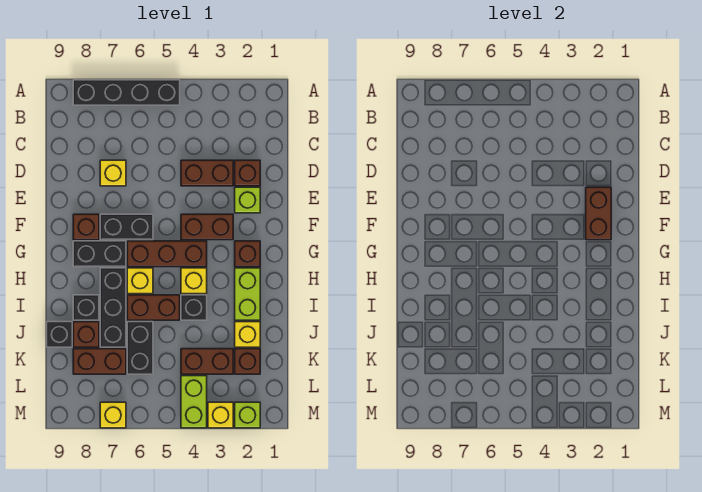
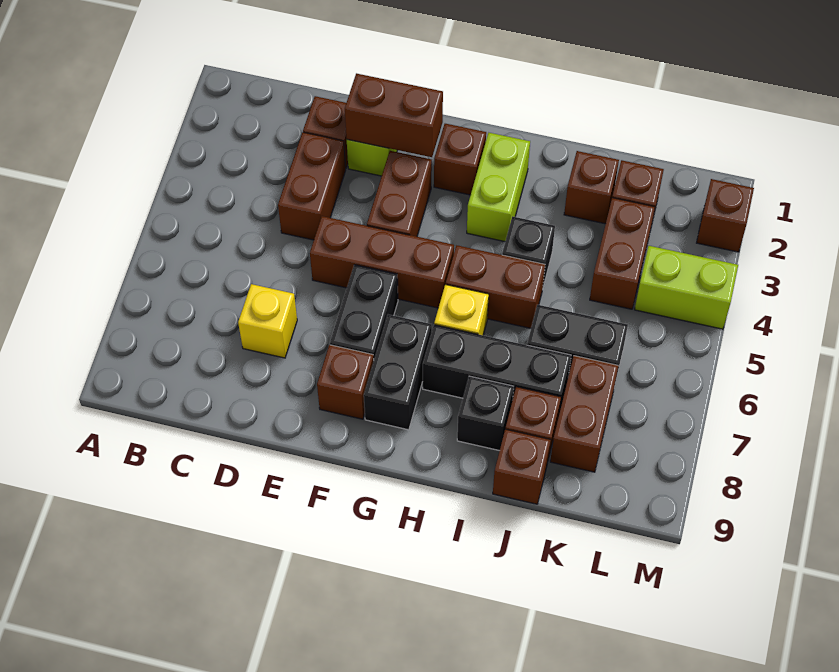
black brick A5:A8 level 1 -> none
brown brick G4:G6 level 1 -> brown brick E5:G5 level 1
lime brick H2:I2 level 1 -> lime brick H2:H3 level 1
yellow brick H4 level 1 -> none
brown brick I5:I6 level 1 -> brown brick H5:I5 level 1
yellow brick J2 level 1 -> brown brick J2 level 1
black brick J9 level 1 -> brown brick J9 level 1
lime brick M2 level 1 -> brown brick M2 level 1
yellow brick M3 level 1 -> none
yellow brick M7 level 1 -> none

